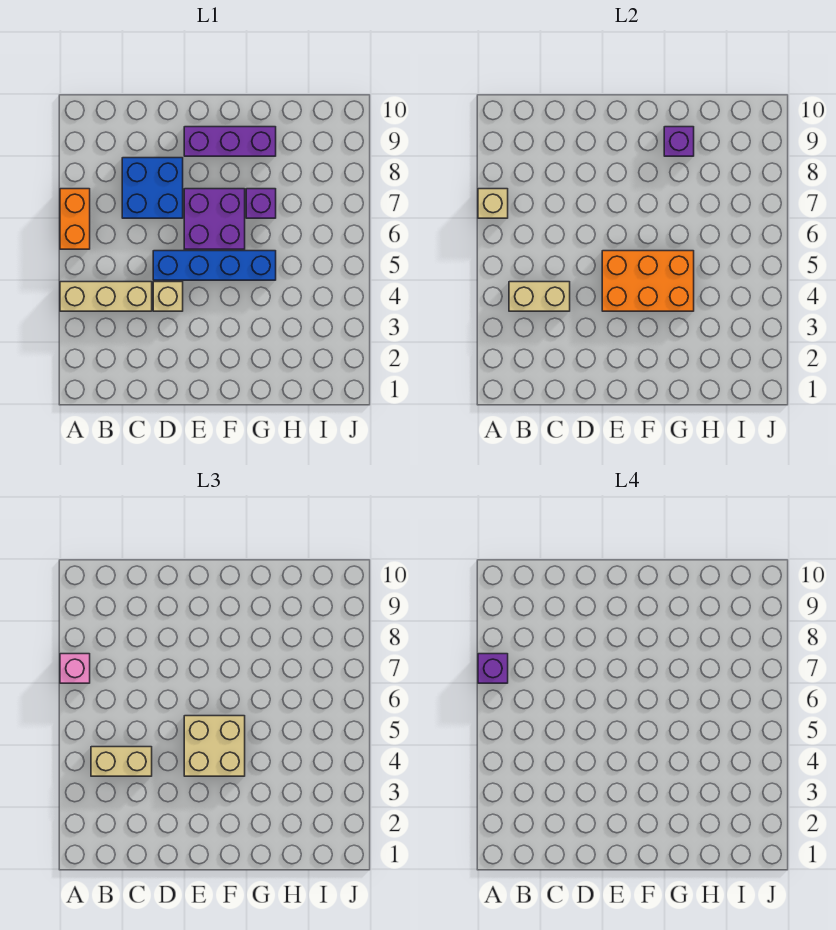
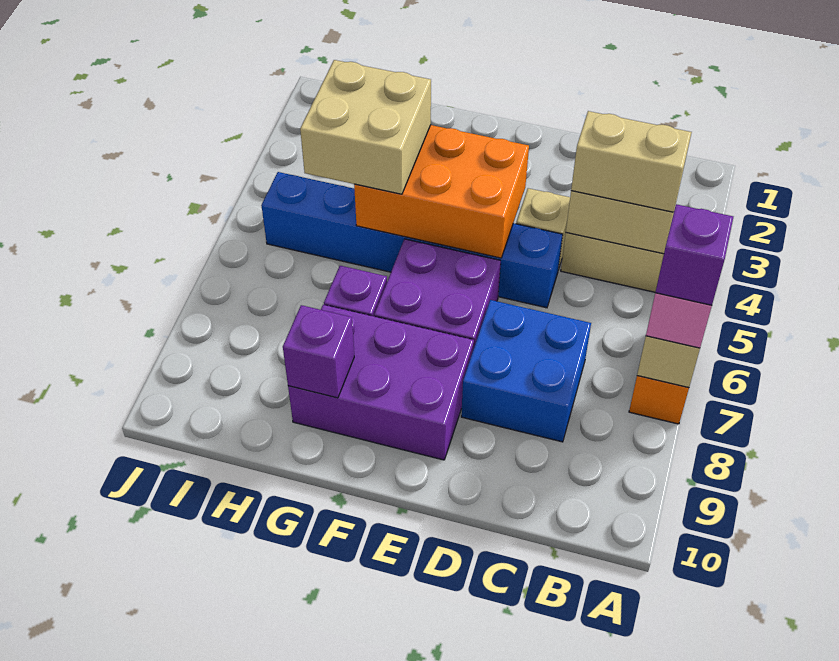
blue brick D5:G5 level 1 -> blue brick D5:I5 level 1
tan brick E4:F5 level 3 -> tan brick G4:H5 level 3
purple brick E9:G9 level 1 -> purple brick E8:G9 level 1

